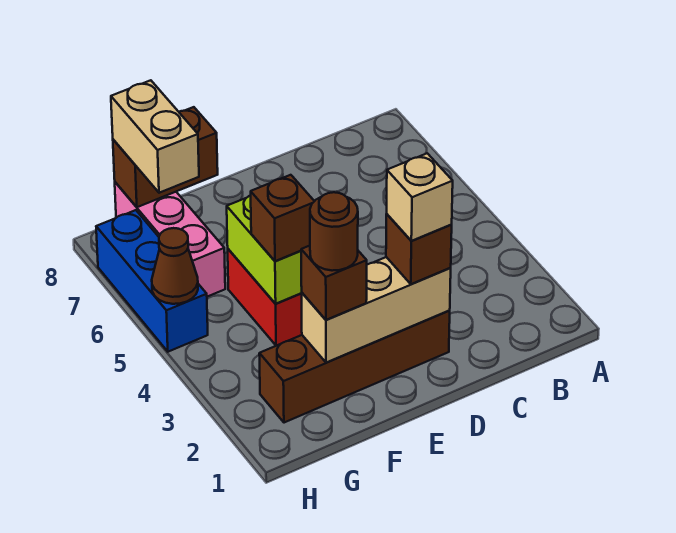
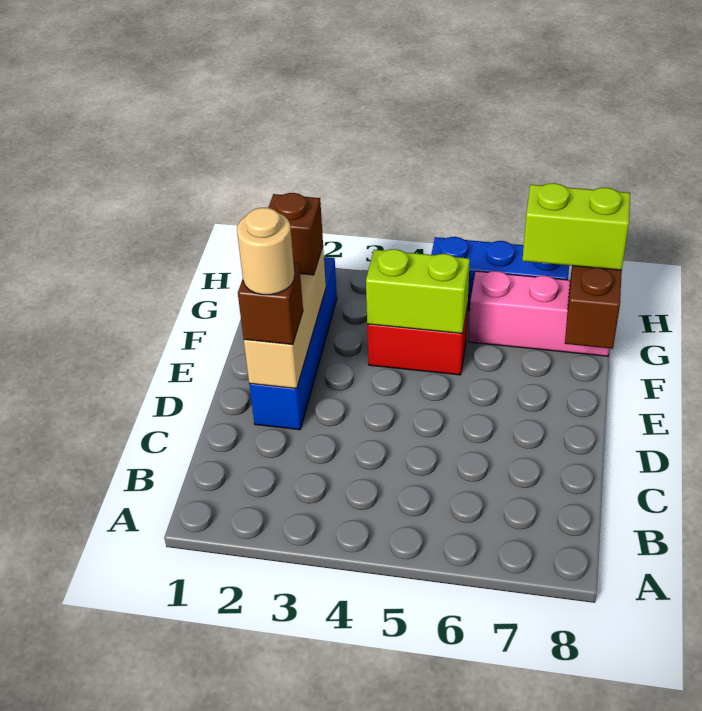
brown brick D2:G2 level 1 -> blue brick D2:G2 level 1
tan brick D2 level 4 -> tan round brick D2 level 4
brown round brick F2 level 4 -> none
brown brick F4 level 3 -> none
tan brick G7:G8 level 3 -> lime brick G7:G8 level 3
brown cone H5 level 2 -> none

